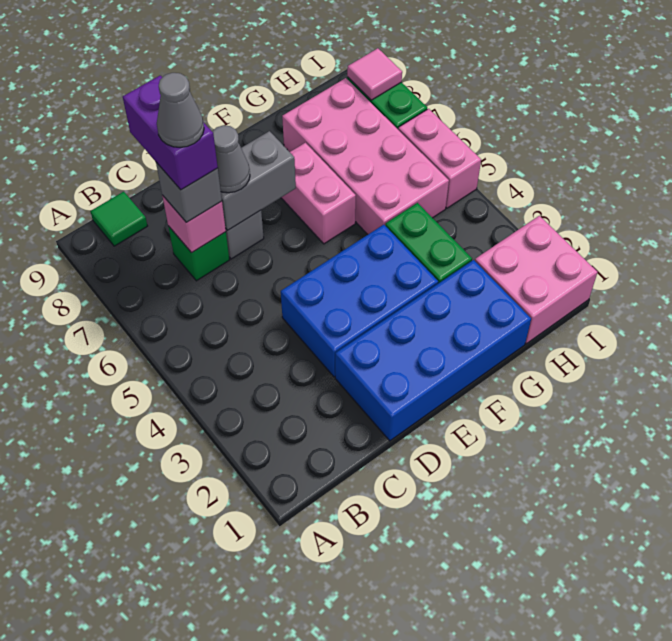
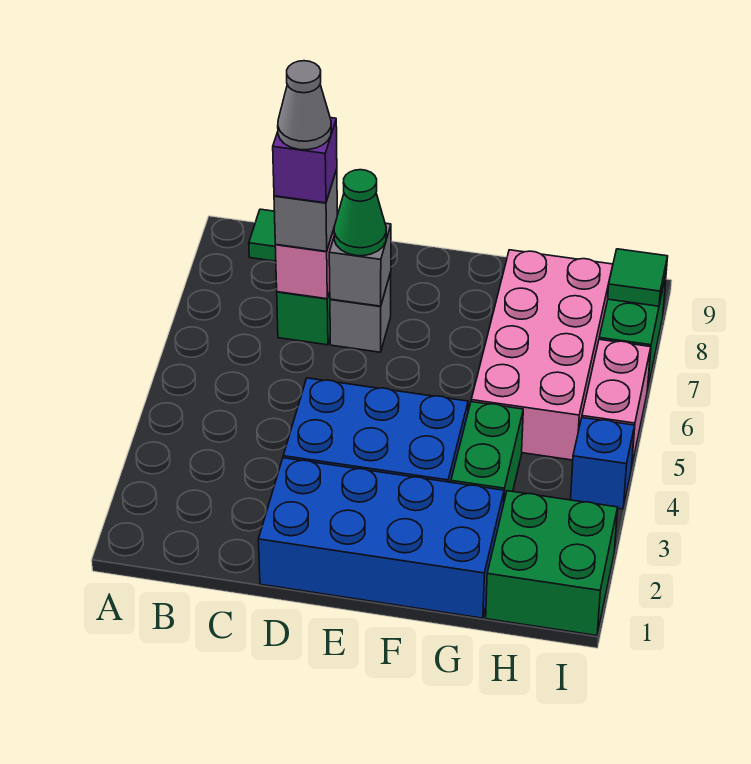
purple brick C7:C8 level 4 -> purple brick C7 level 4
grey brick D7:E7 level 2 -> grey brick D7 level 2
grey cone D7 level 3 -> green cone D7 level 3
pink brick F6:F7 level 1 -> none
pink brick H1:I2 level 1 -> green brick H1:I2 level 1
none -> blue brick I4 level 1
pink tile I8 level 2 -> green tile I8 level 2

